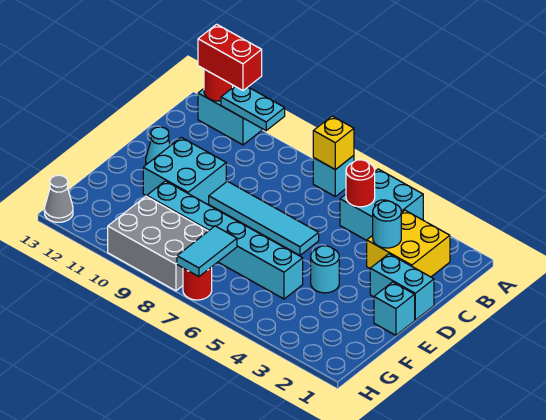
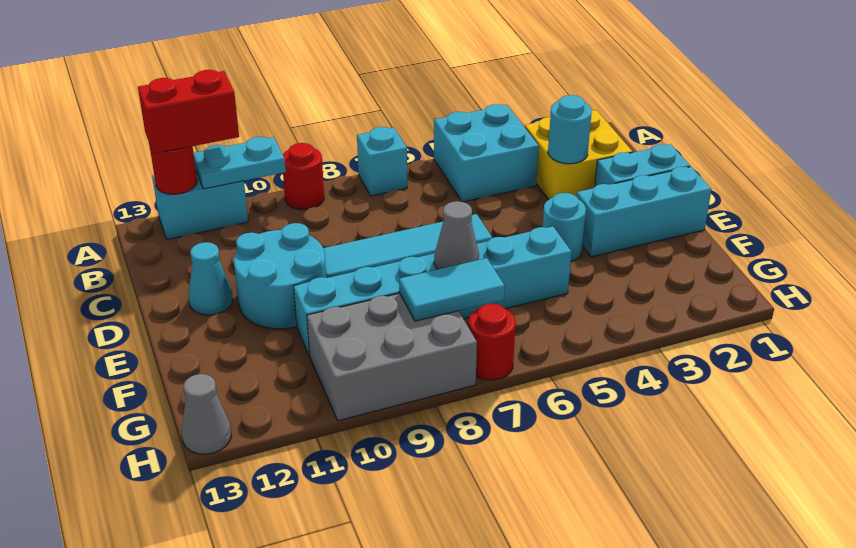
yellow brick A7 level 2 -> none
red round brick B5 level 2 -> red round brick A9 level 1
cyan brick D10:E11 level 1 -> cyan round brick D10:E11 level 1
cyan brick E1 level 1 -> cyan brick E1:E3 level 1
none -> grey cone F7 level 2
cyan tile G7:H7 level 2 -> cyan tile G7:G8 level 2

